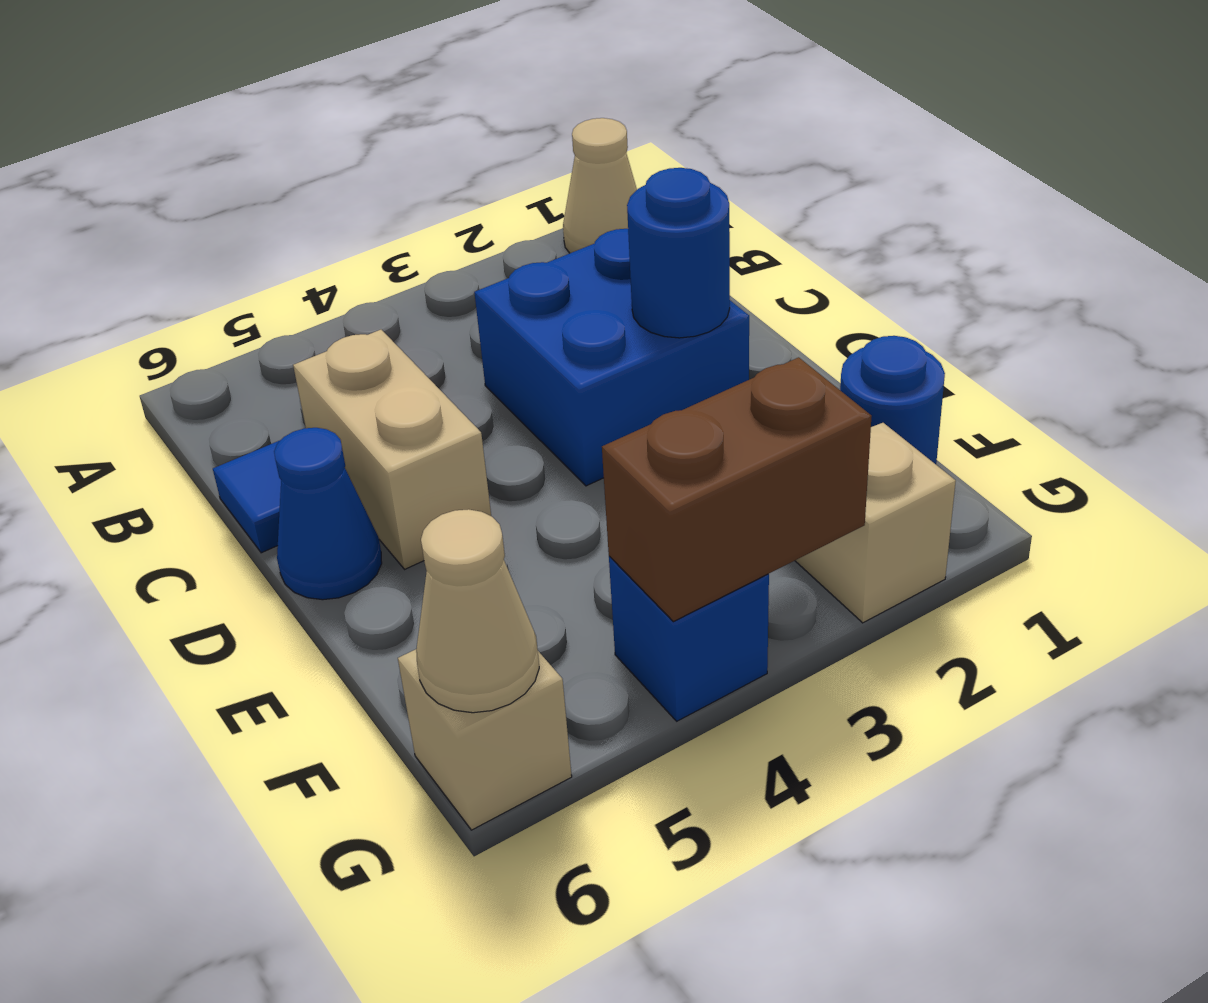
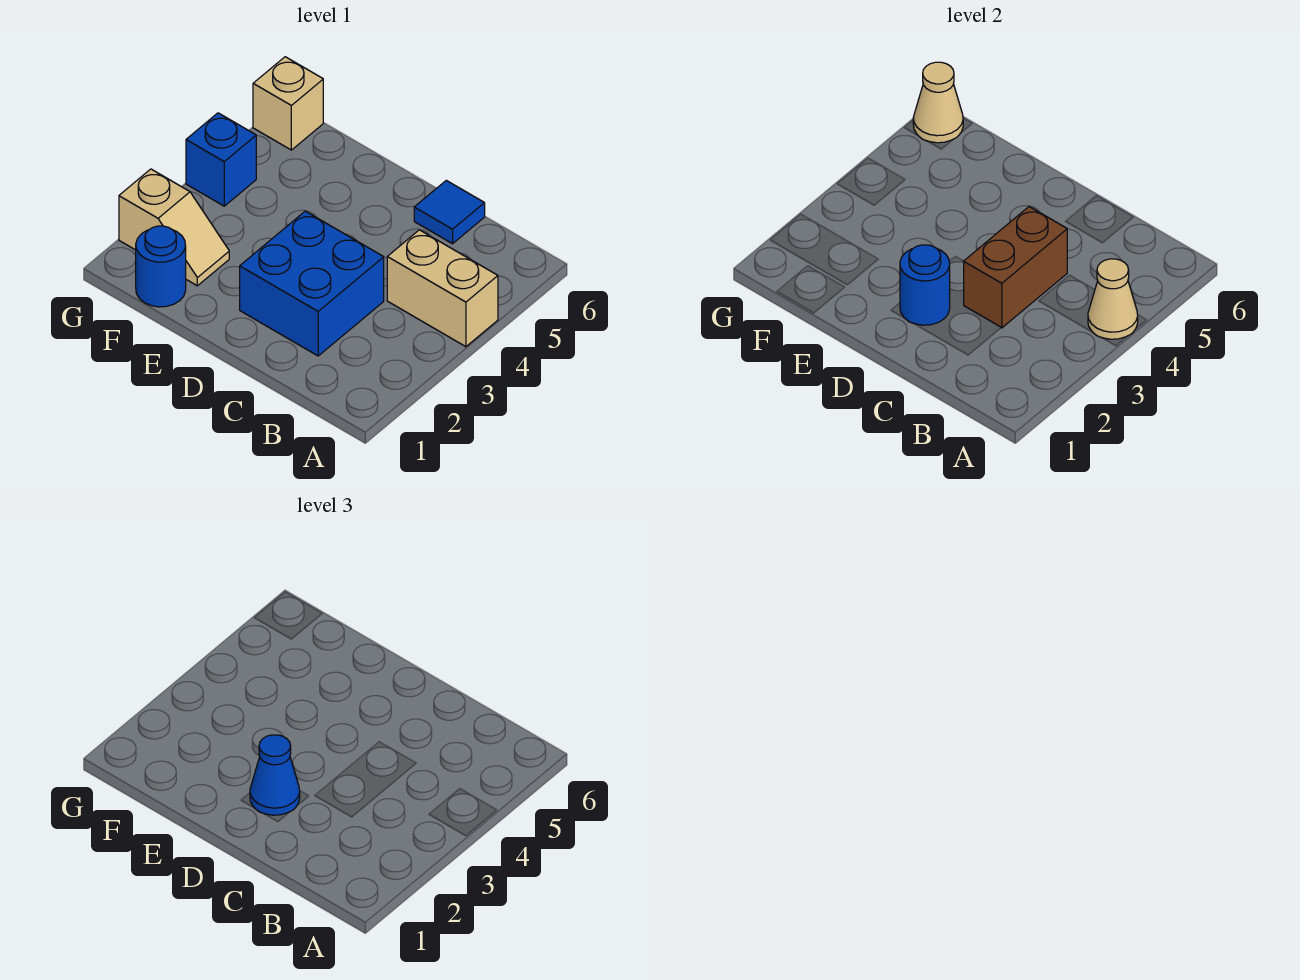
tan cone A1 level 1 -> tan cone A4 level 2
tan brick C5:D5 level 1 -> tan brick A4:B4 level 1
blue cone D6 level 1 -> blue cone D2 level 3
brown brick G3:G4 level 2 -> brown brick C3:C4 level 2

